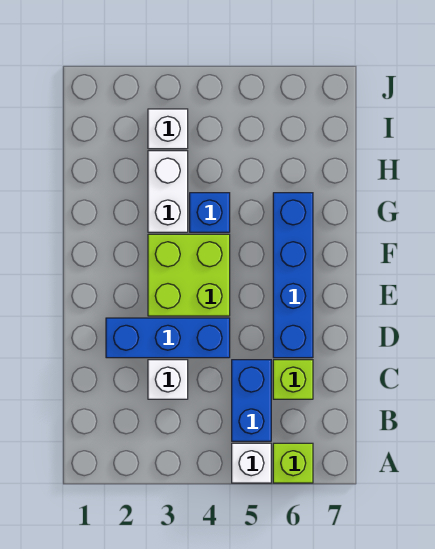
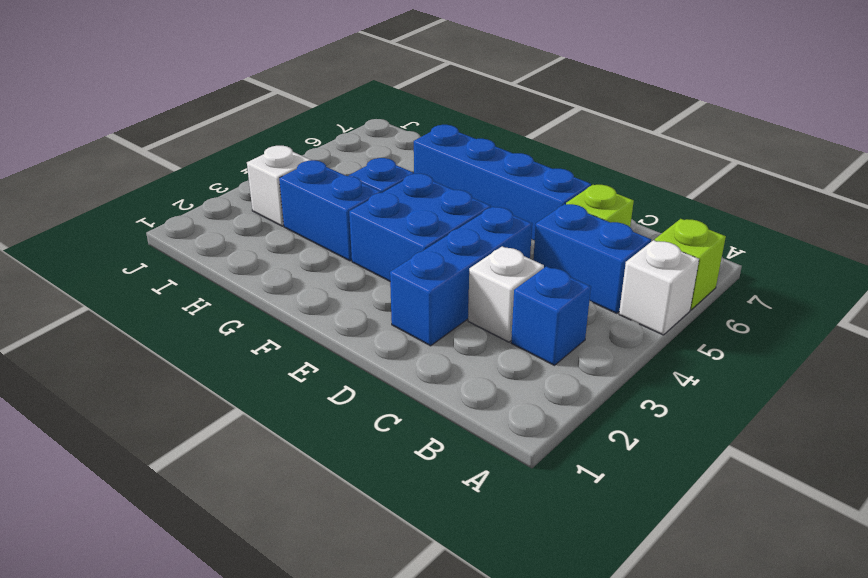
none -> blue brick B3 level 1
lime brick E3:F4 level 1 -> blue brick E3:F4 level 1
white brick G3:H3 level 1 -> blue brick G3:H3 level 1

